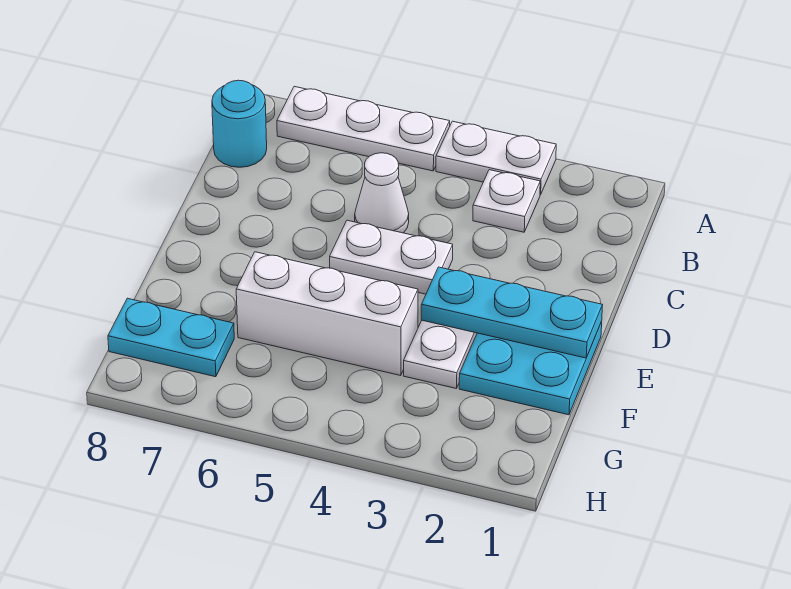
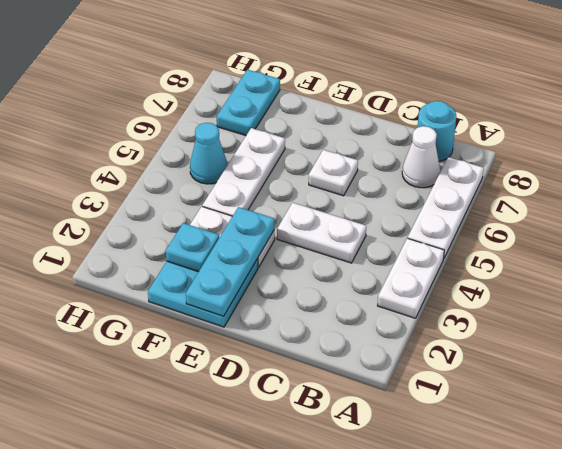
white plate B3 level 1 -> white plate D6 level 1
white cone C5 level 1 -> white cone B7 level 1
white plate D4:D5 level 1 -> white plate C4:D4 level 1
none -> cyan plate F2 level 2
white brick F4:F6 level 1 -> white plate F4:F6 level 1
none -> cyan cone G5 level 1

